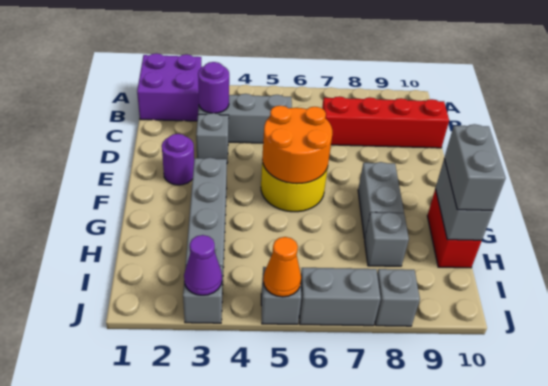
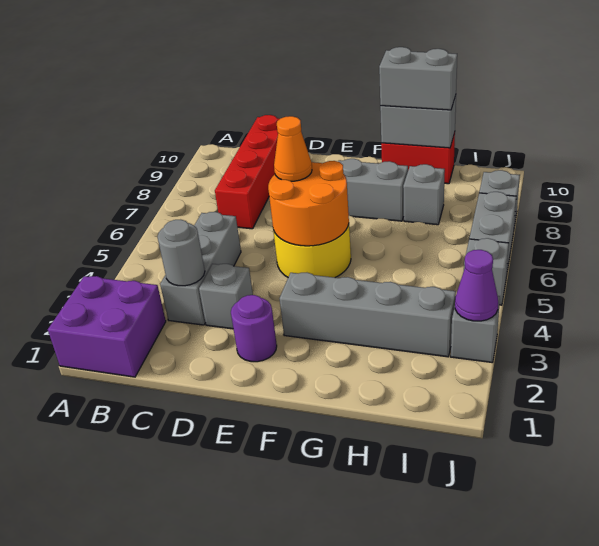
purple round brick C3 level 2 -> grey round brick C3 level 2
orange cone J5 level 2 -> orange cone E6 level 3

